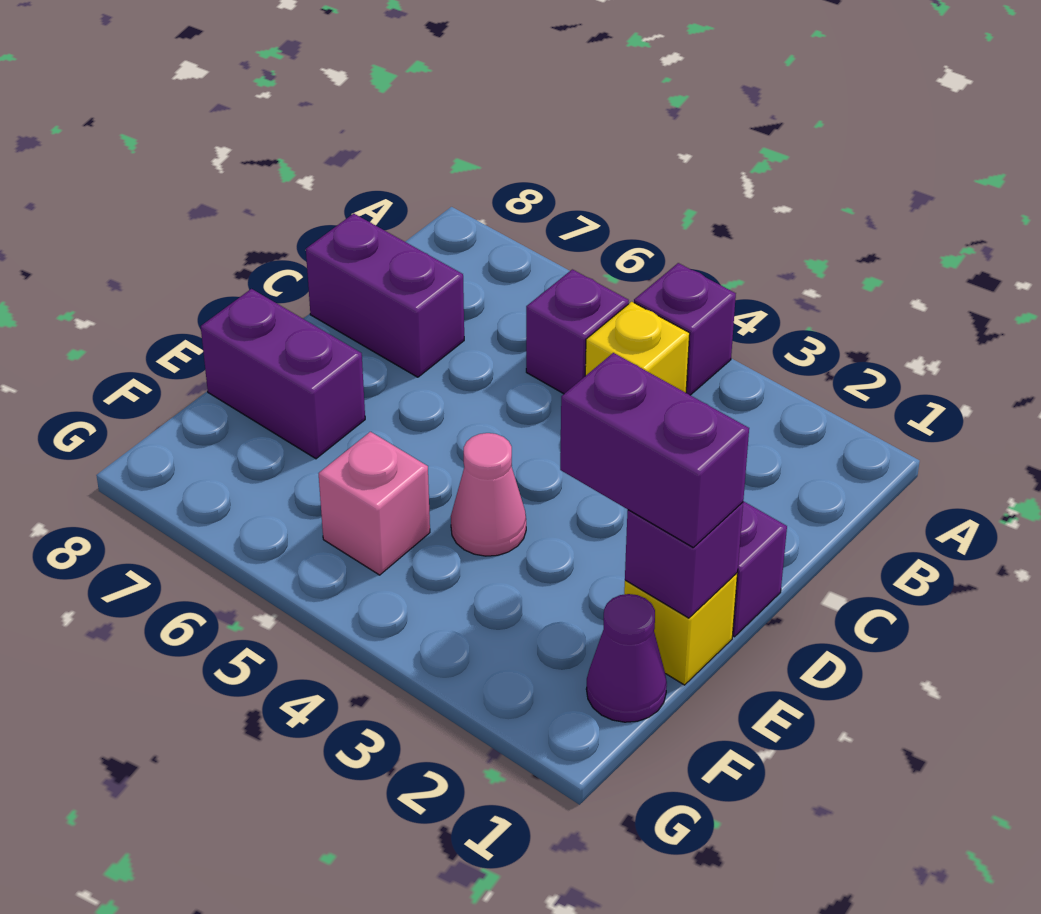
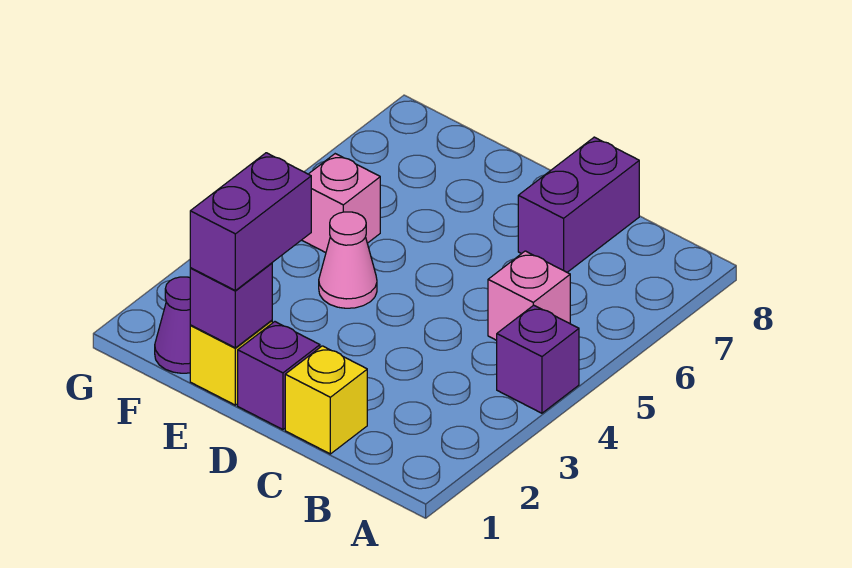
yellow brick B4 level 1 -> yellow brick C1 level 1
purple brick B5 level 1 -> pink brick B5 level 1
purple brick E7:E8 level 1 -> none

